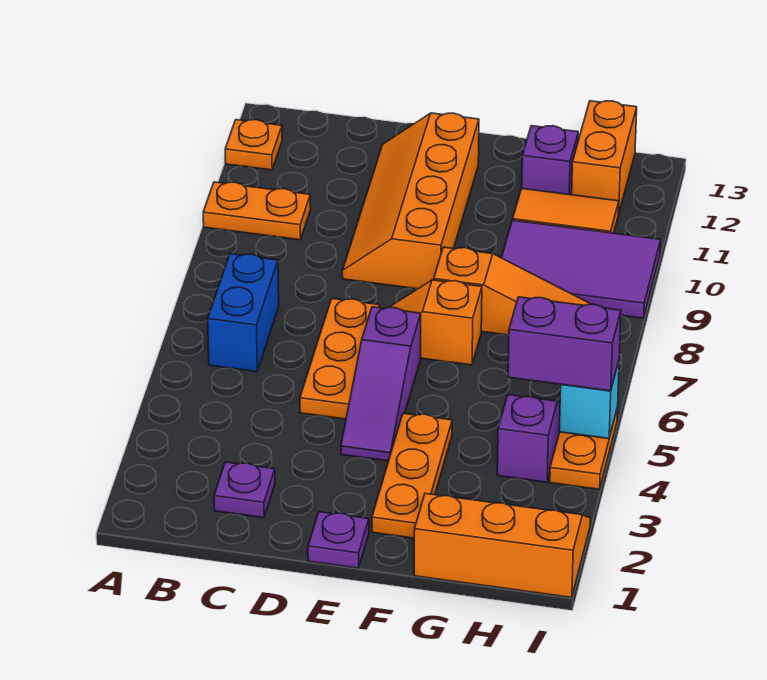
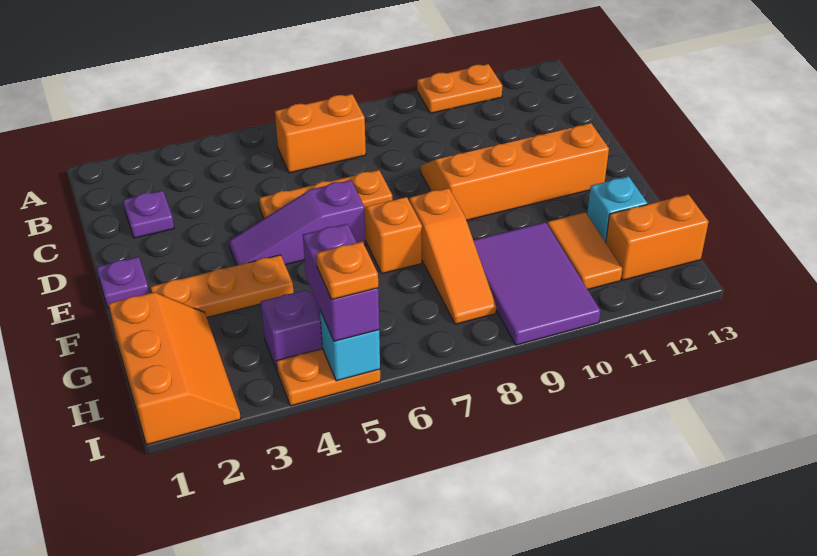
orange plate A10:B10 level 1 -> orange plate A10:A11 level 1
orange plate A12 level 1 -> orange plate I5 level 4
blue brick B6:B7 level 1 -> orange brick B6:B7 level 1
purple brick G12 level 1 -> cyan brick G12 level 1

